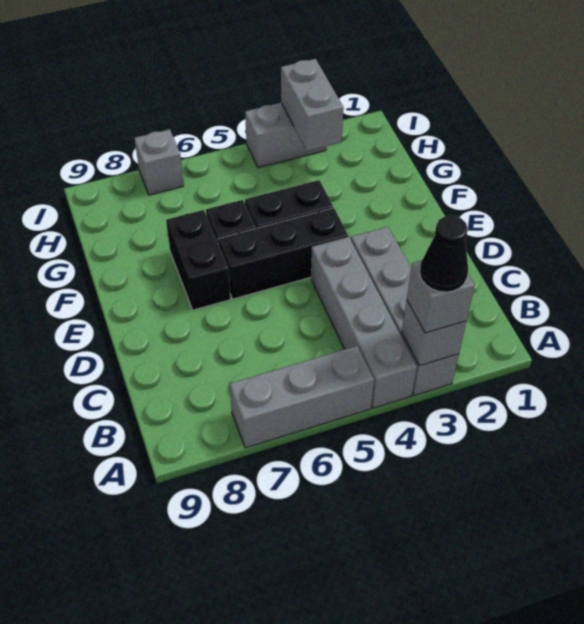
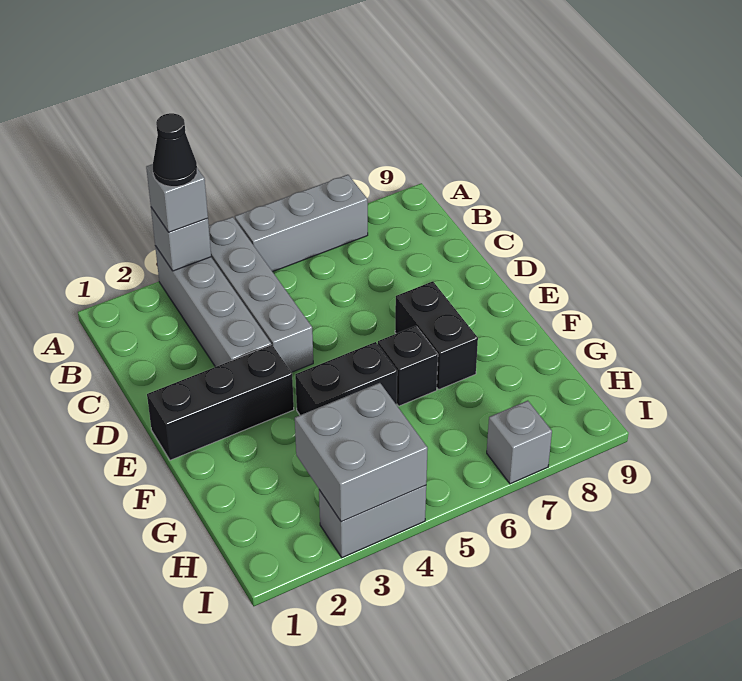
black brick E4:E6 level 1 -> black brick E1:E3 level 1
grey brick H3:I3 level 2 -> grey brick H3:I4 level 2

